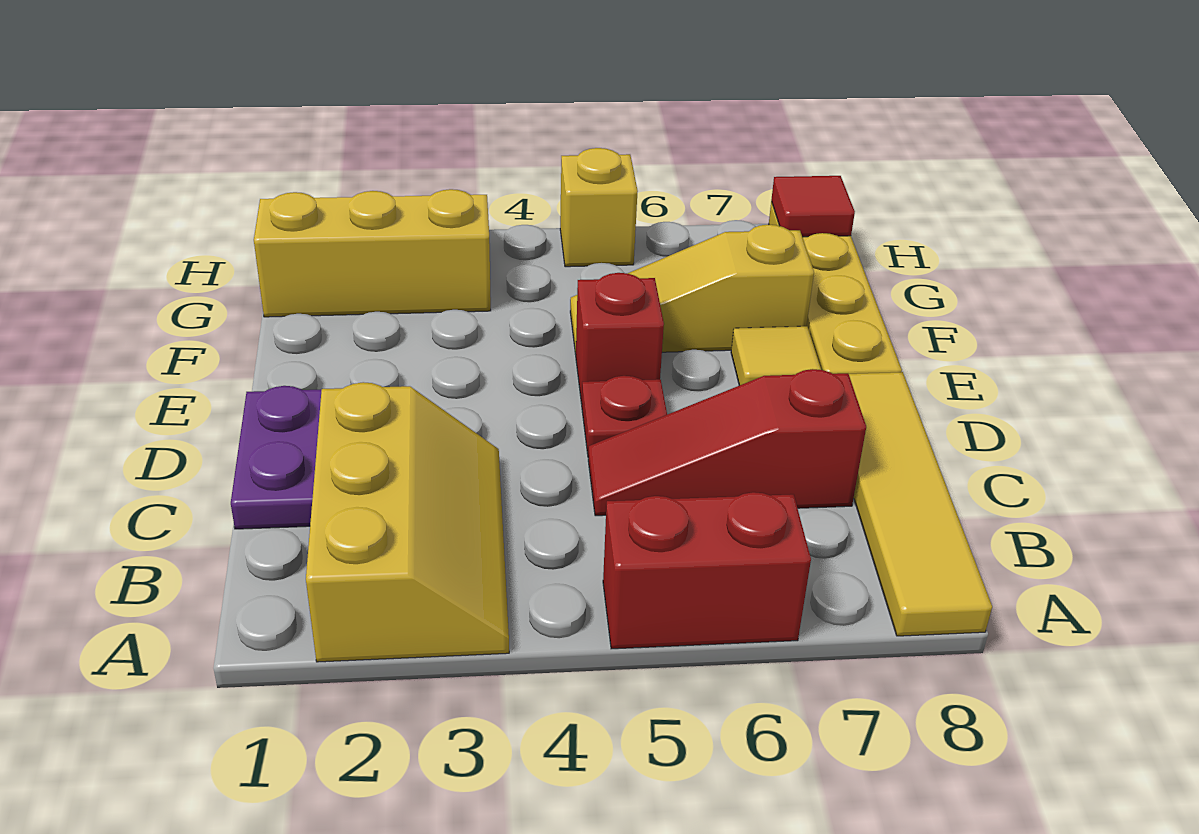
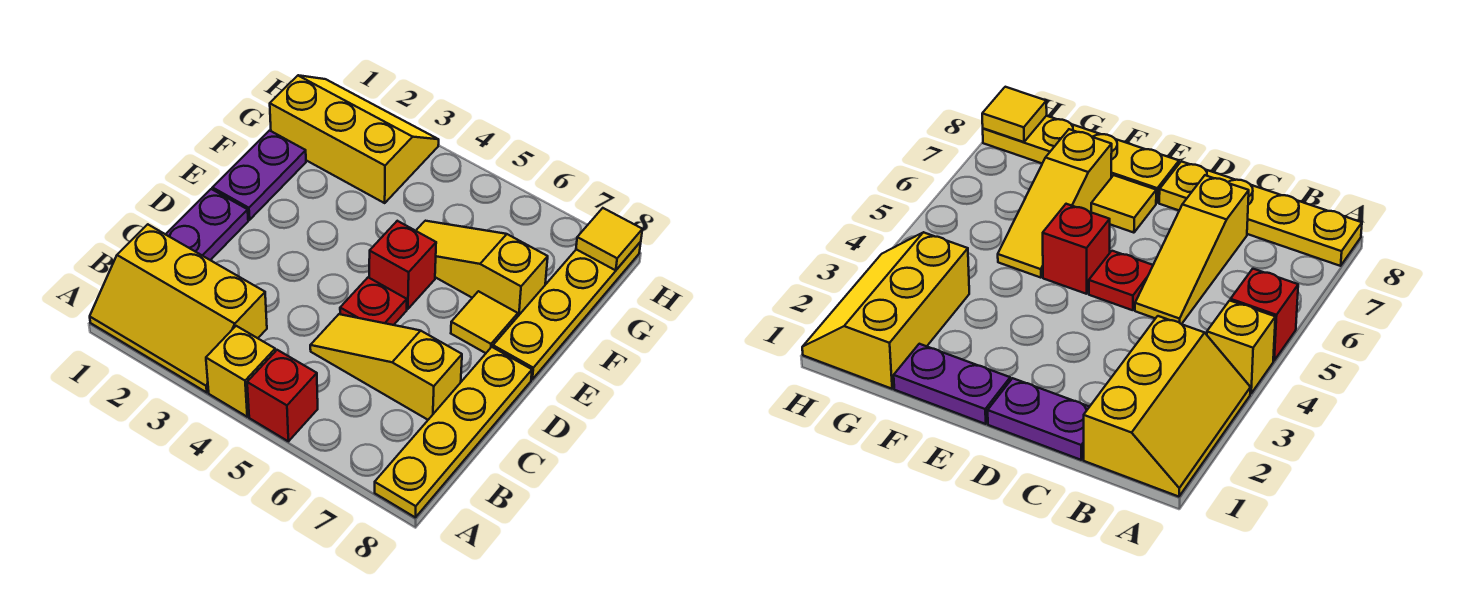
yellow slope A2:C3 level 1 top 2 -> yellow slope A1:B3 level 1 top B
red brick A5:A6 level 1 -> red brick A5 level 1
yellow tile A8:D8 level 1 -> yellow plate A8:D8 level 1
red slope C5:C7 level 1 top 7 -> yellow slope C5:C7 level 1 top 7
none -> purple plate E1:F1 level 1
yellow brick H5 level 1 -> yellow brick A4 level 1
red tile H8 level 2 -> yellow tile H8 level 2

